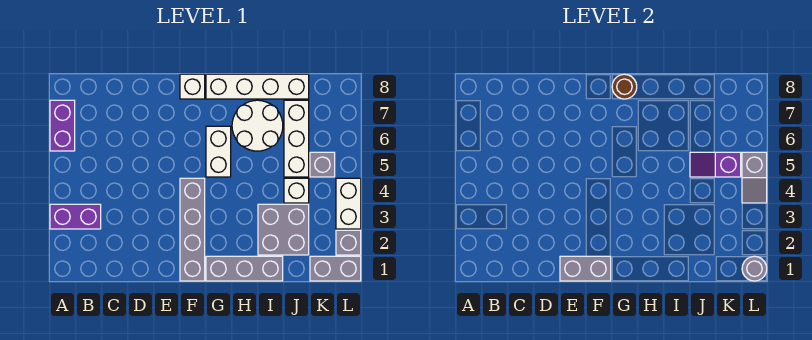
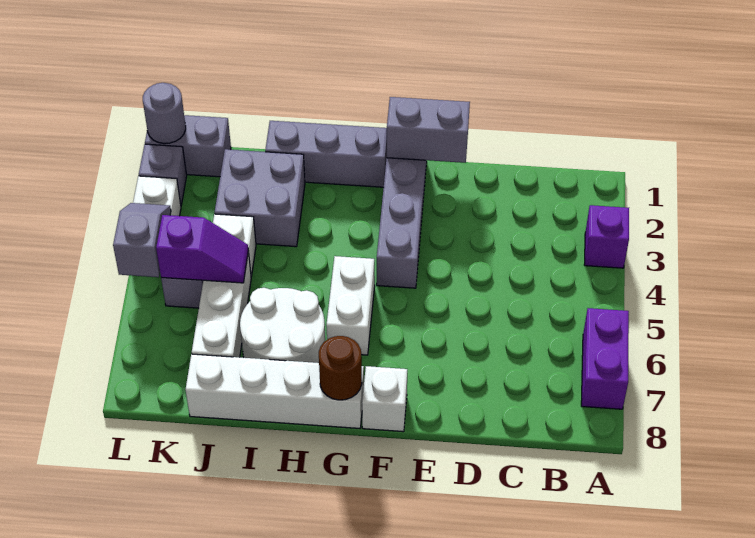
purple brick A3:B3 level 1 -> purple brick A3 level 1

